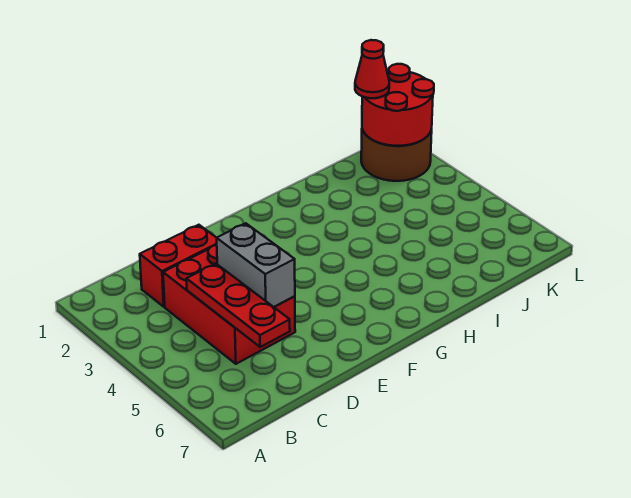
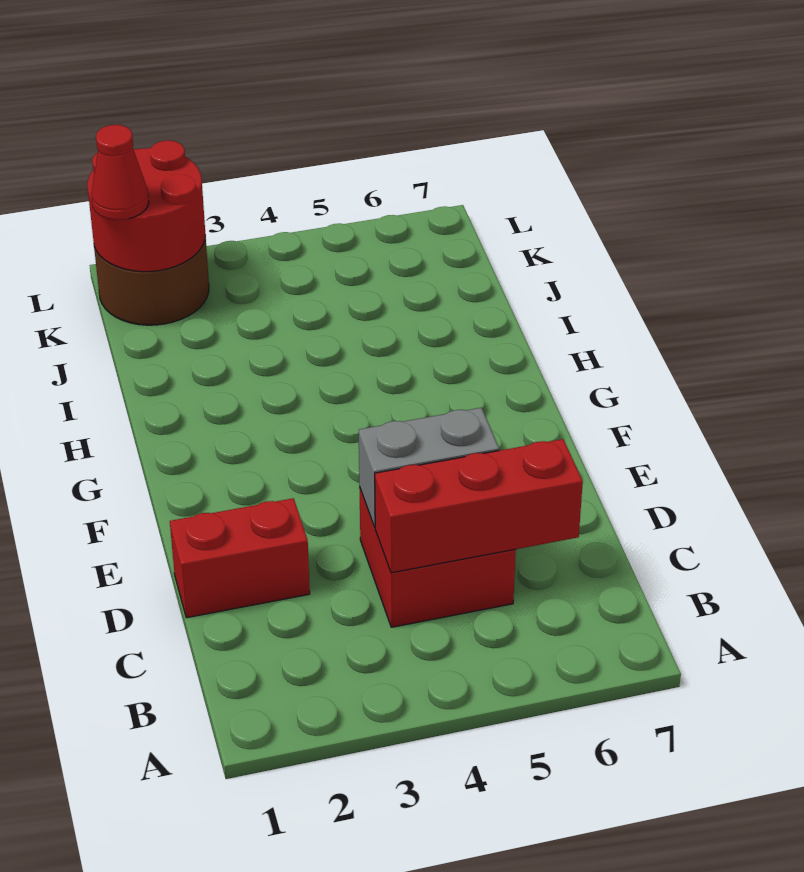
red brick C2:D2 level 1 -> red brick D1:D2 level 1
red brick C3:D5 level 1 -> red brick C4:D5 level 1
red plate C4:C6 level 2 -> red brick C4:C6 level 2

